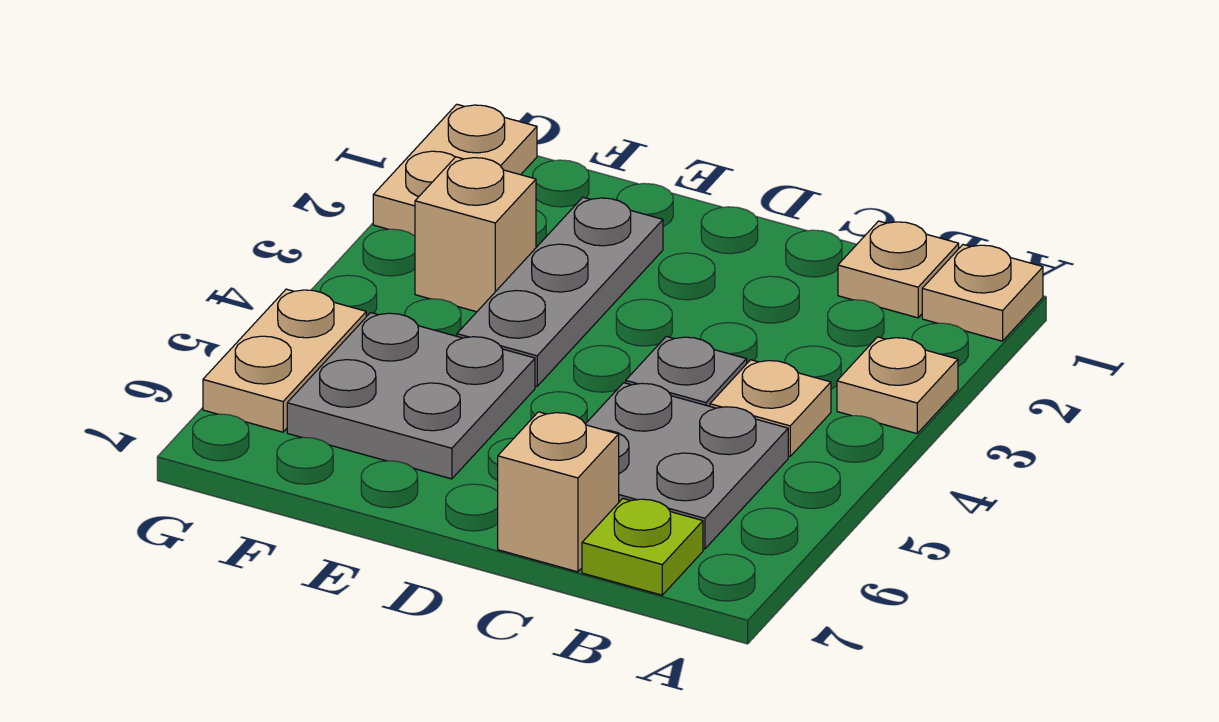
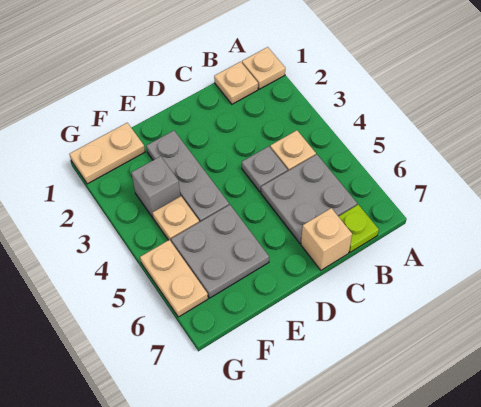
tan plate A3 level 1 -> tan plate F4 level 1
tan brick F3 level 1 -> grey brick F3 level 1
tan plate G1:G2 level 1 -> tan plate F1:G1 level 1

